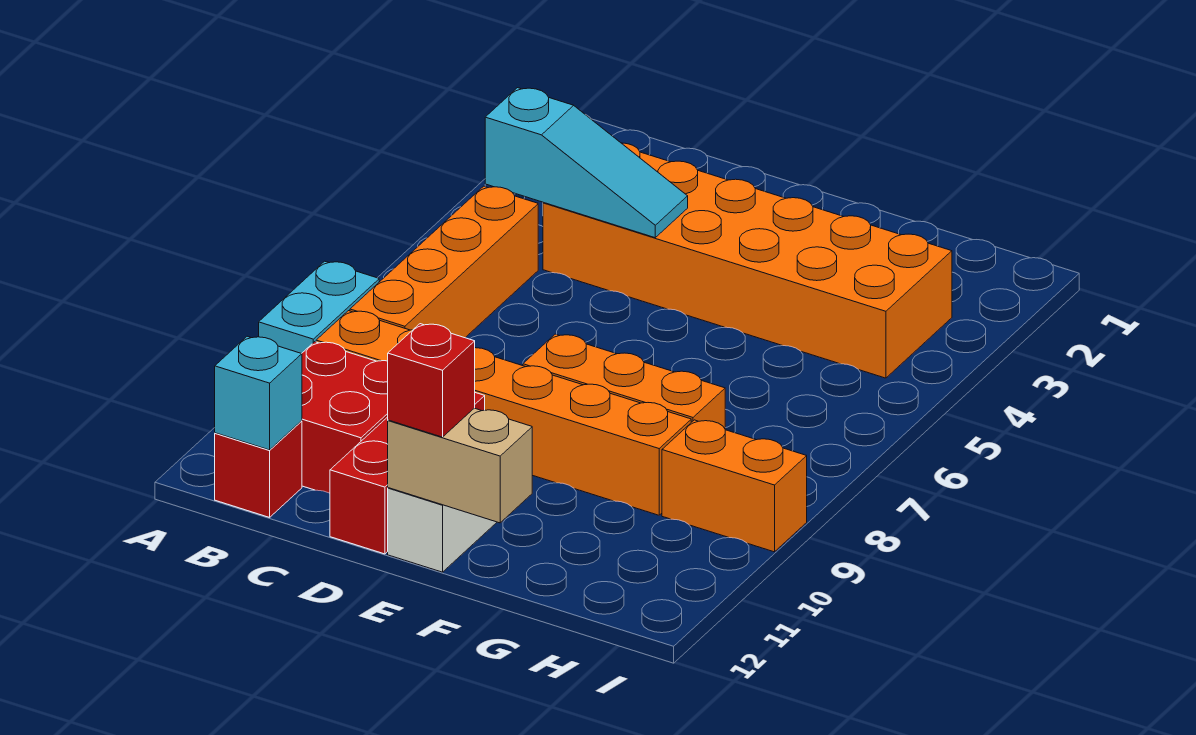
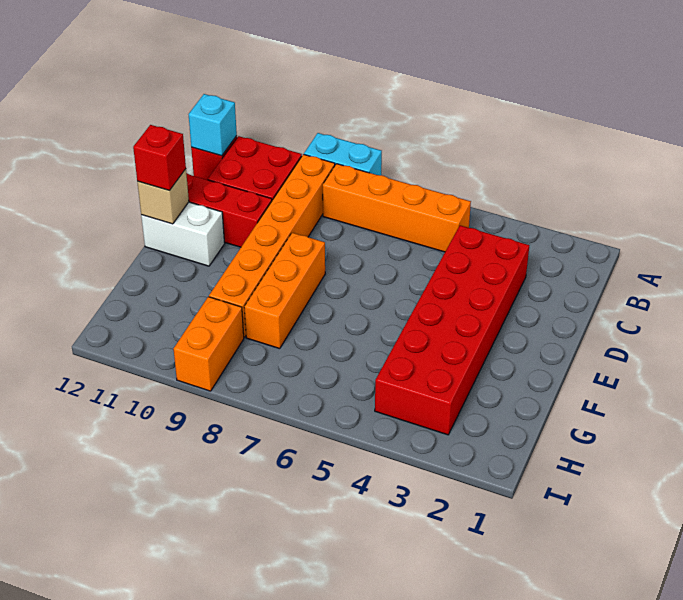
cyan slope B4:D4 level 2 top B -> none
orange brick C3:H4 level 1 -> red brick C3:H4 level 1
tan brick E12:F12 level 2 -> tan brick E12 level 2

